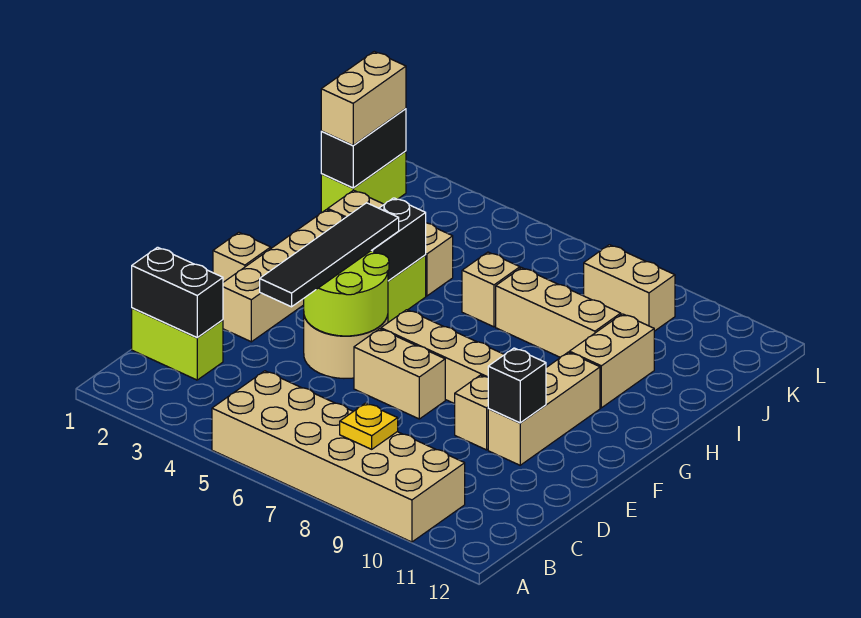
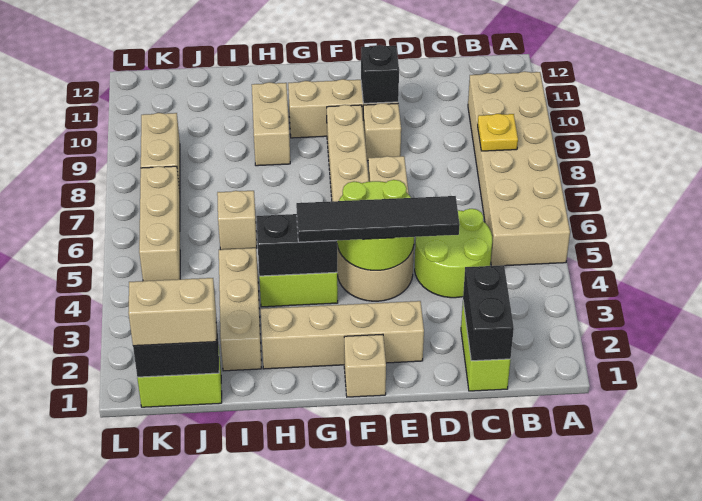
none -> lime round brick C4:D5 level 1
tan brick H10:I10 level 1 -> tan brick H9:H10 level 1
tan brick I7:I9 level 1 -> tan brick K5:K7 level 1

